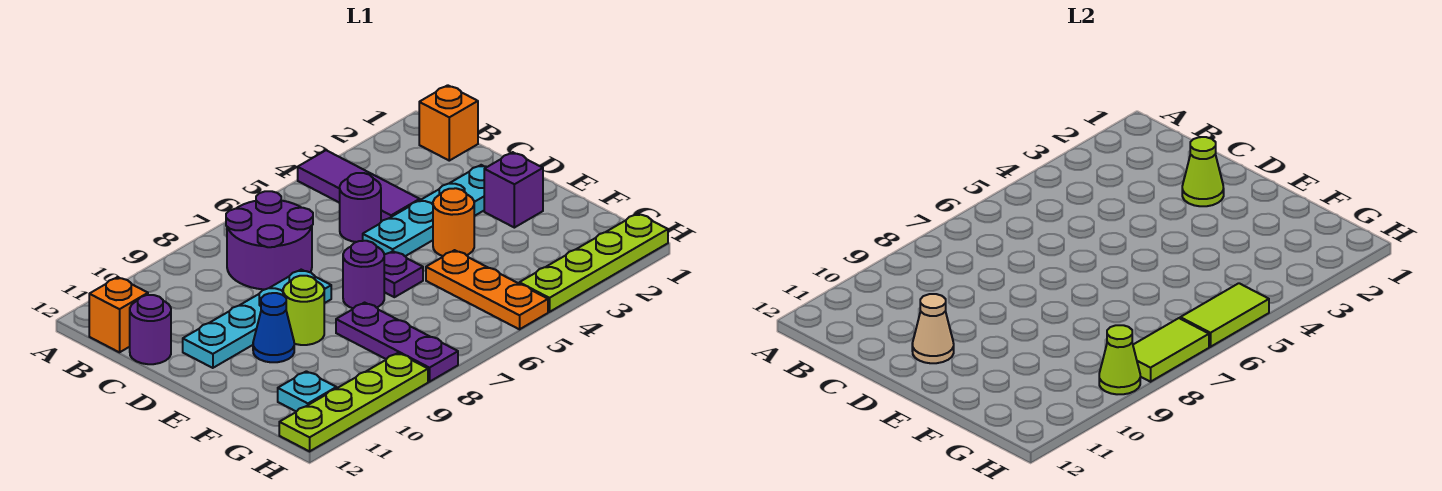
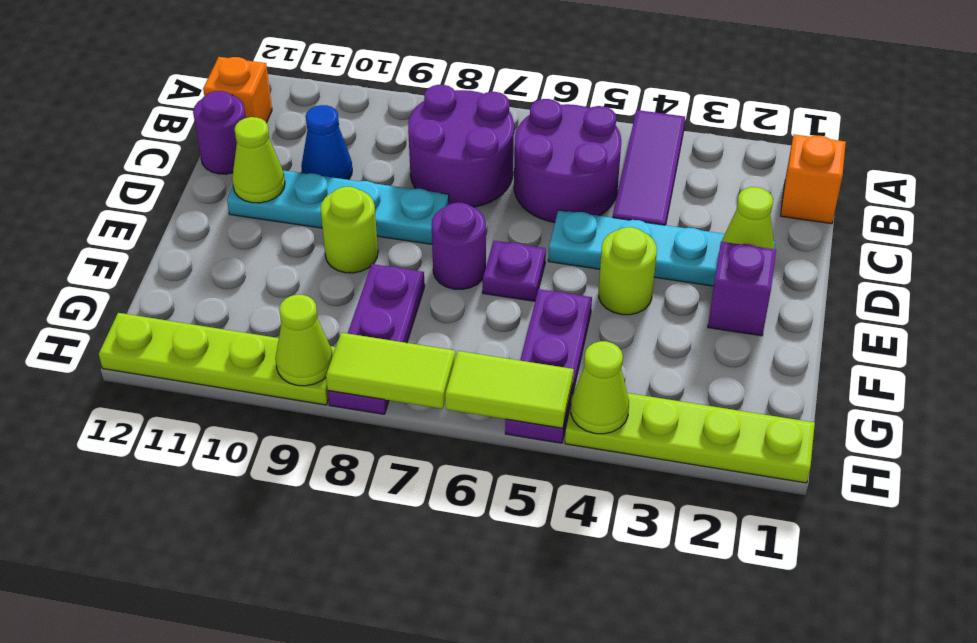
purple round brick C5 level 1 -> purple round brick B5:C6 level 1
tan cone D11 level 2 -> lime cone D11 level 2
orange round brick E4 level 1 -> lime round brick E4 level 1
blue cone E10 level 1 -> blue cone C10 level 1
orange plate F5:H5 level 1 -> purple plate F5:H5 level 1
cyan plate G11 level 1 -> none
none -> lime cone H4 level 2

